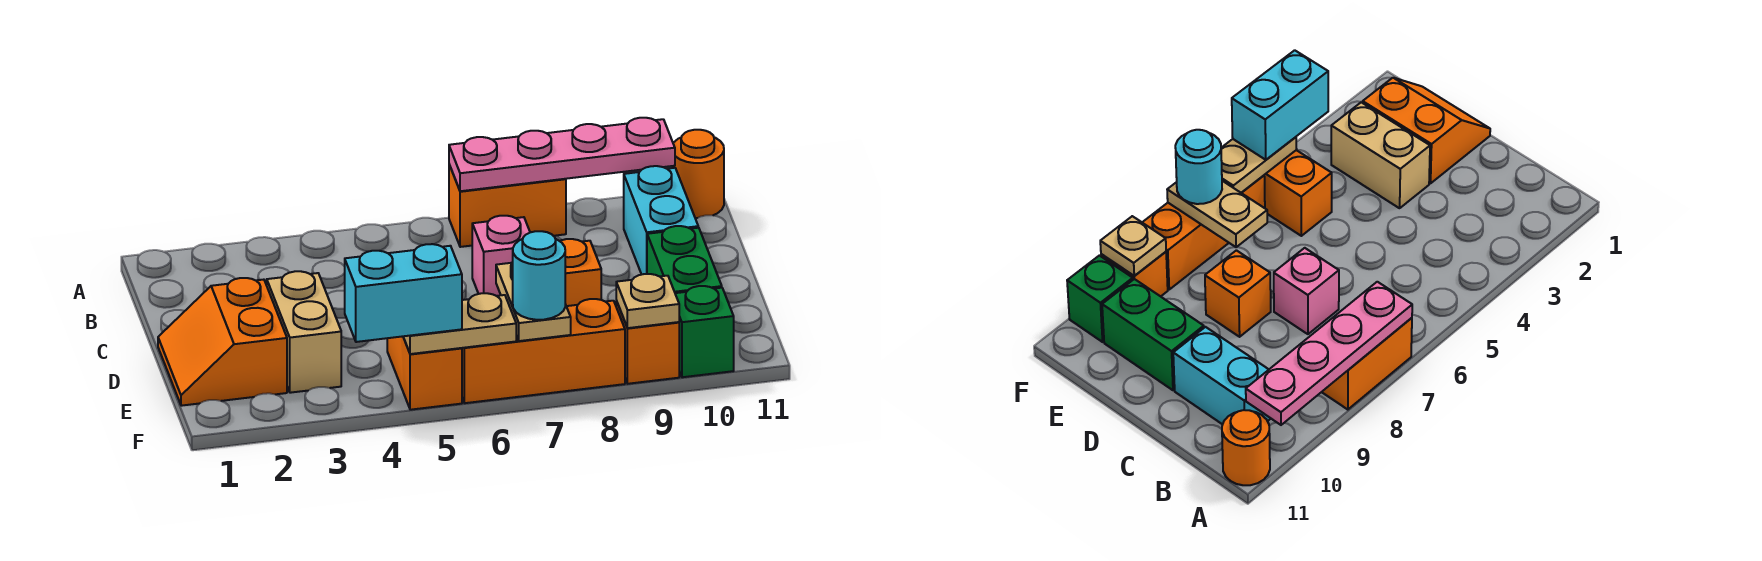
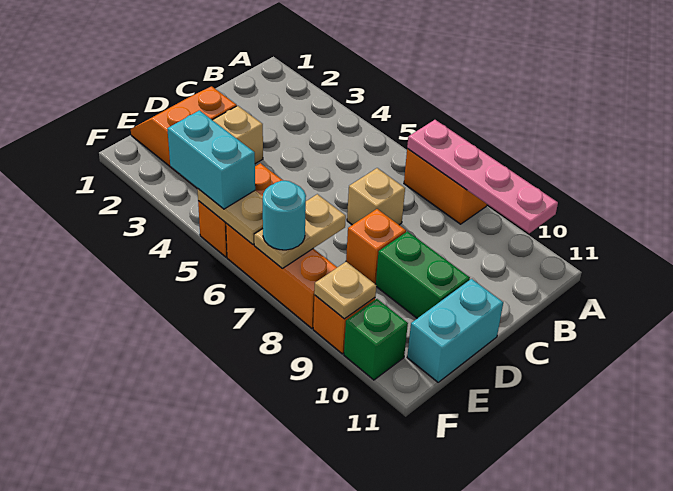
orange round brick A11 level 1 -> none
cyan brick B10:C10 level 1 -> cyan brick D11:E11 level 1
pink brick C7 level 1 -> tan brick C7 level 1
green brick D10:E10 level 1 -> green brick D9:D10 level 1

